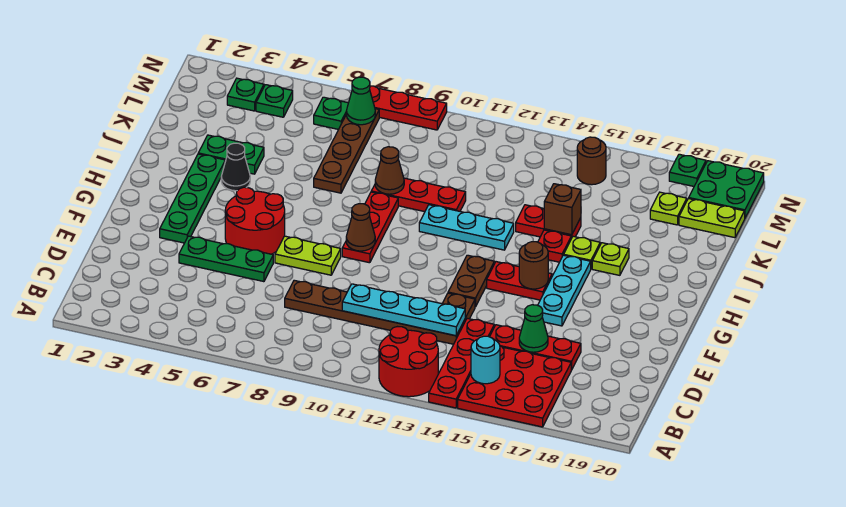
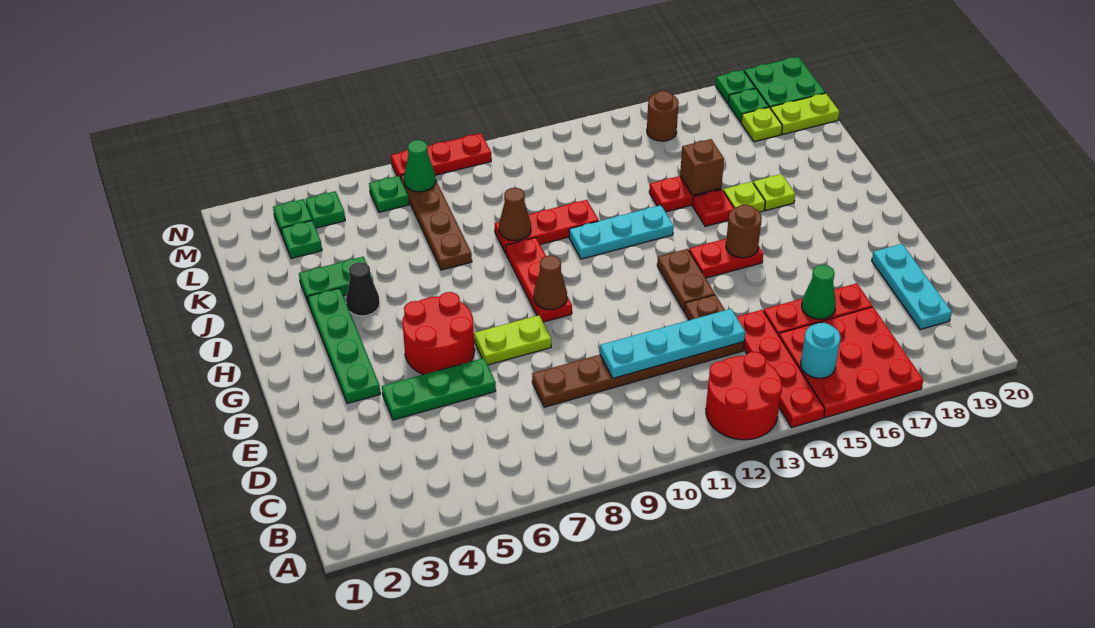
cyan plate F16:H16 level 1 -> cyan plate C19:E19 level 1
none -> green plate L3 level 1
none -> green plate M18 level 1

